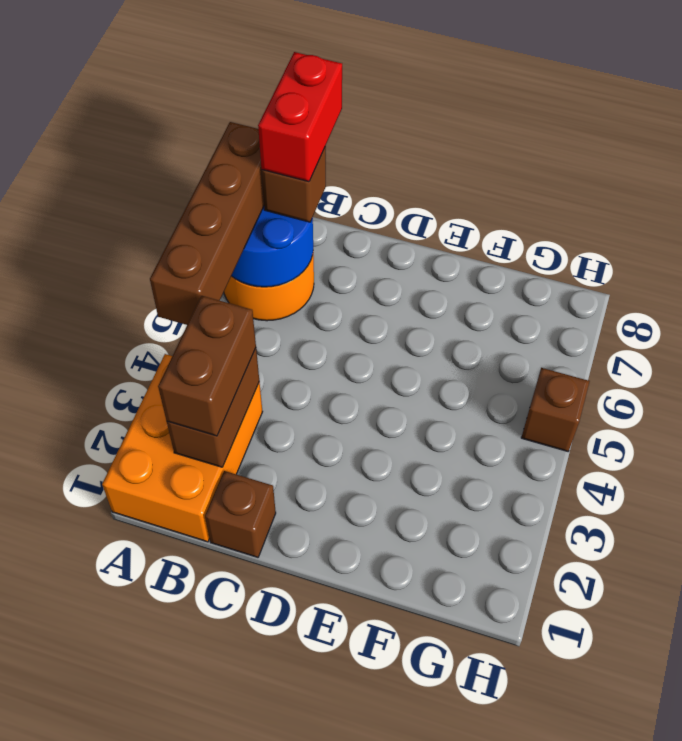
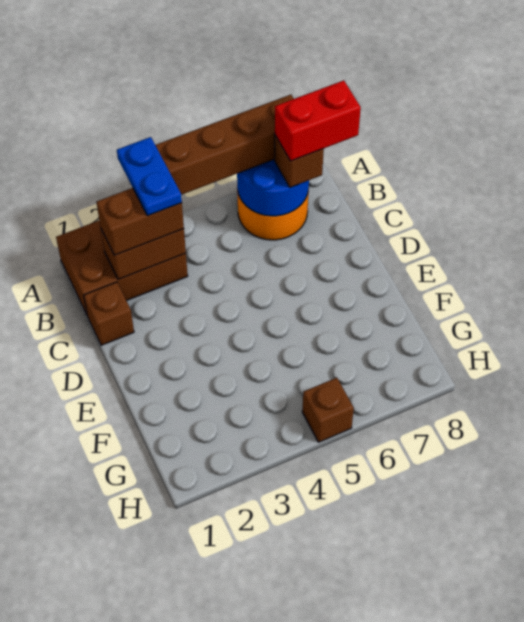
orange brick A1:B3 level 1 -> brown brick A1:B3 level 1
none -> blue plate A3:B3 level 4

